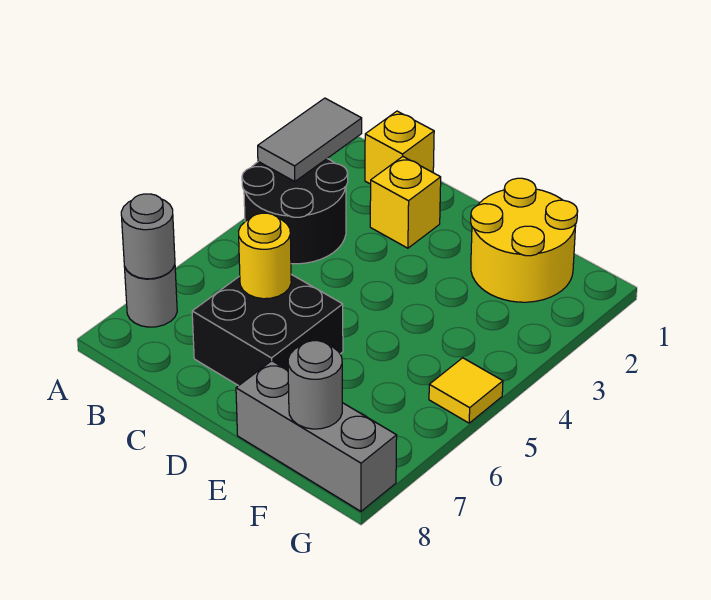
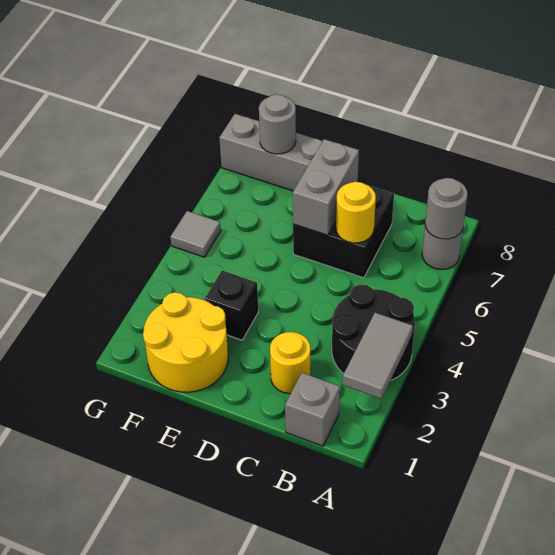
yellow brick B1 level 1 -> grey brick B1 level 1
yellow brick C2 level 1 -> yellow round brick C2 level 1
none -> grey brick D6:D7 level 2
none -> black brick E3 level 1
yellow tile G5 level 1 -> grey tile G5 level 1

